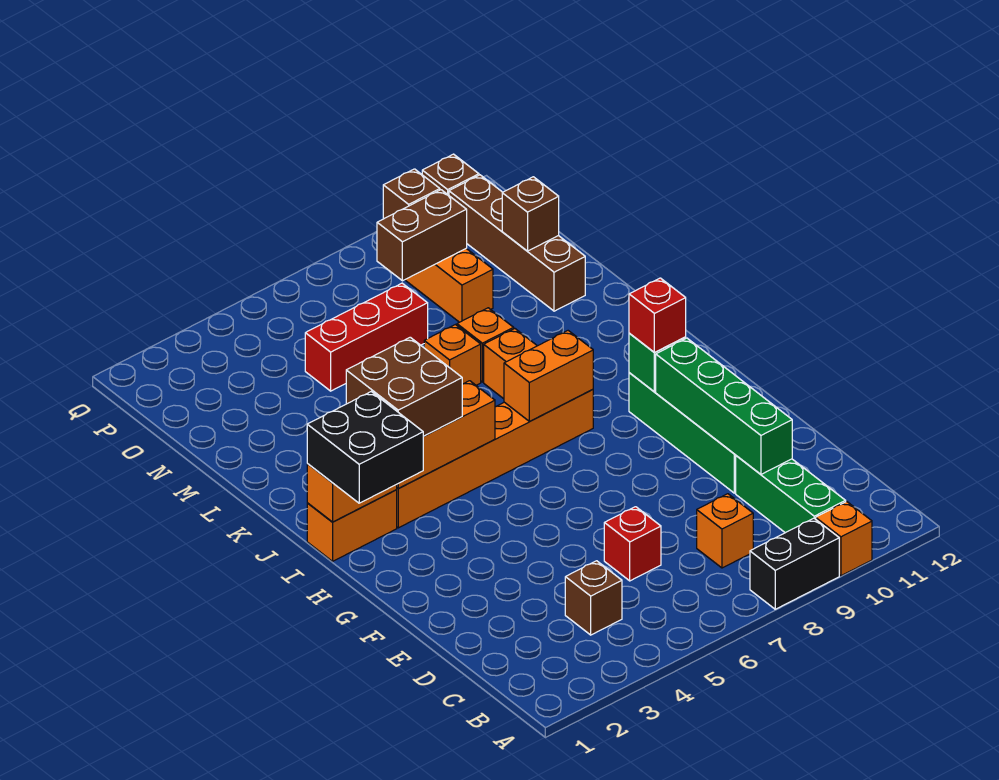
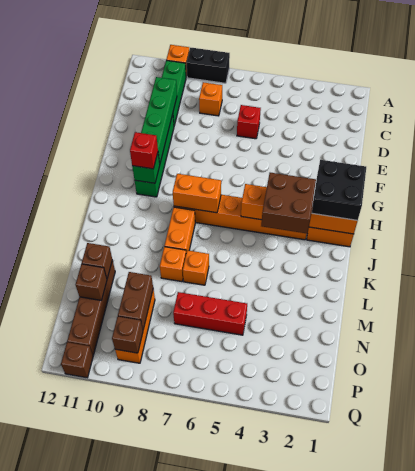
brown brick C4 level 1 -> brown brick M11 level 2
brown brick O8:O9 level 2 -> brown brick N9:O9 level 2

